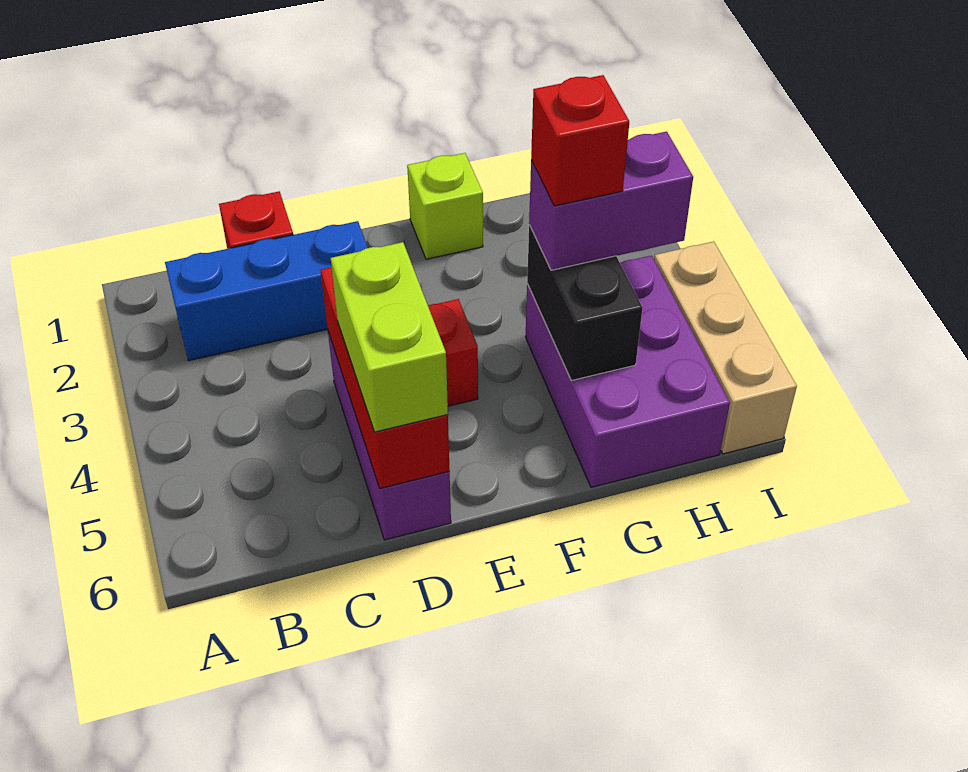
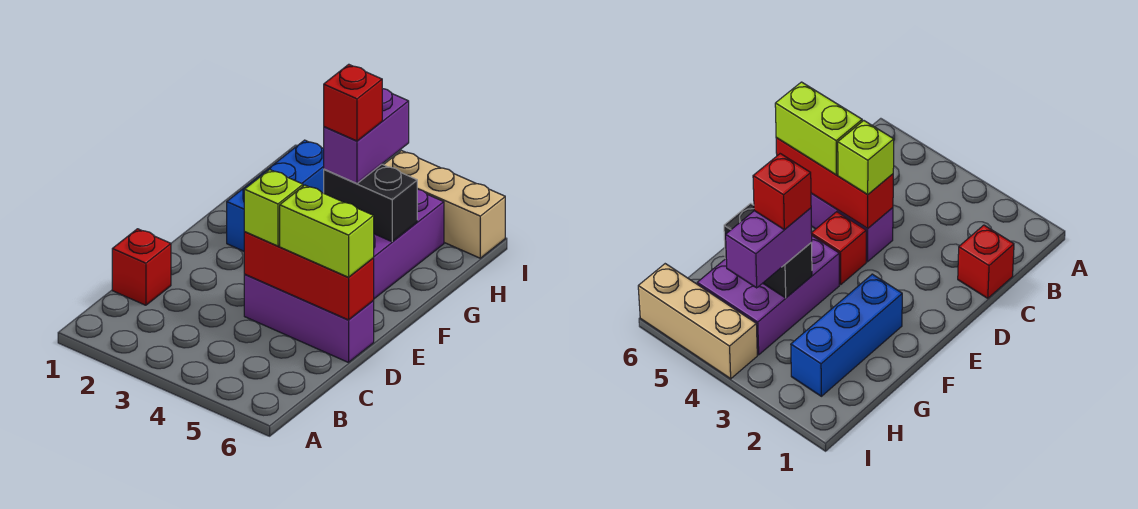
blue brick B2:D2 level 1 -> blue brick F2:H2 level 1
lime brick F1 level 1 -> lime brick D4 level 3
purple brick G4:H6 level 1 -> purple brick F4:H5 level 1

